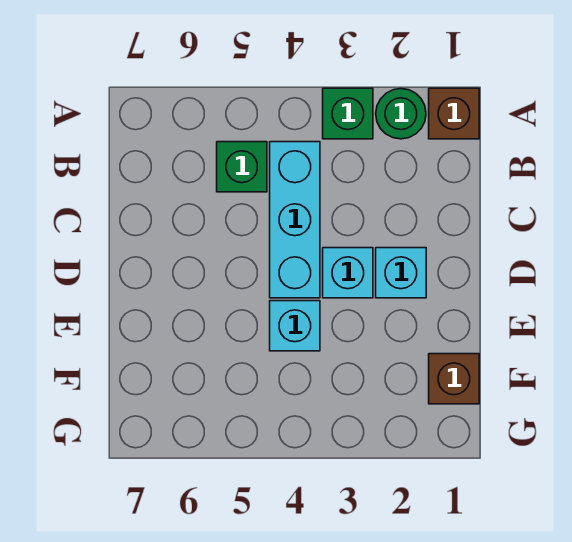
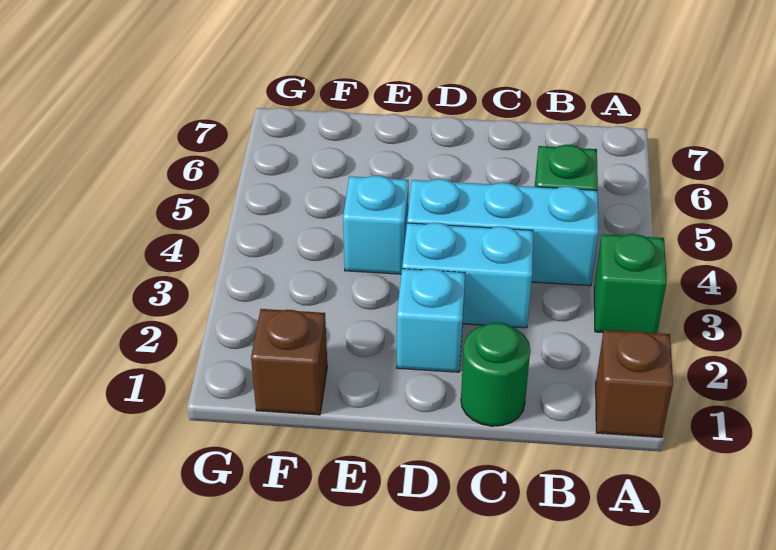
green round brick A2 level 1 -> green round brick C1 level 1
cyan brick D3 level 1 -> cyan brick C3:D3 level 1

